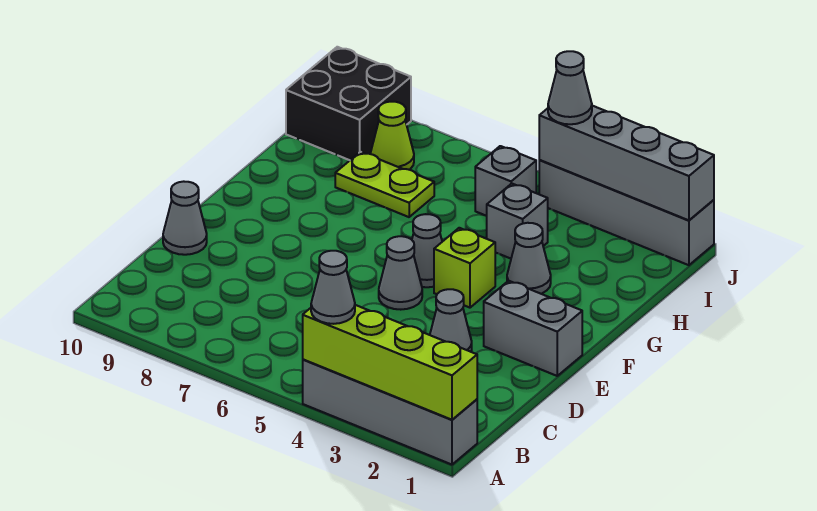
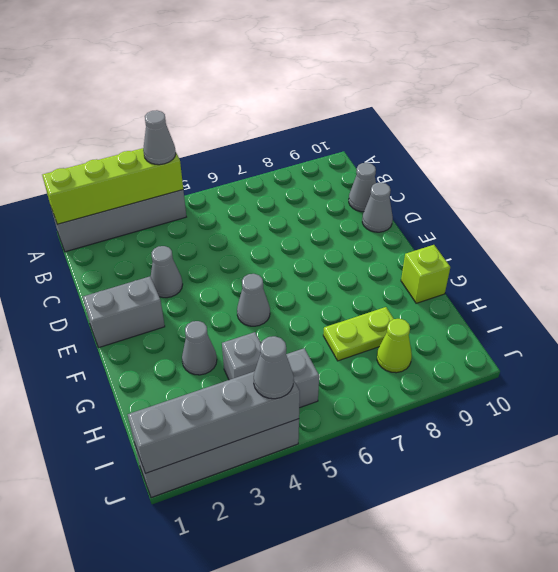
grey cone E5 level 1 -> grey cone C10 level 1
lime brick F4 level 1 -> lime brick G10 level 1
black brick I9:J10 level 1 -> none

